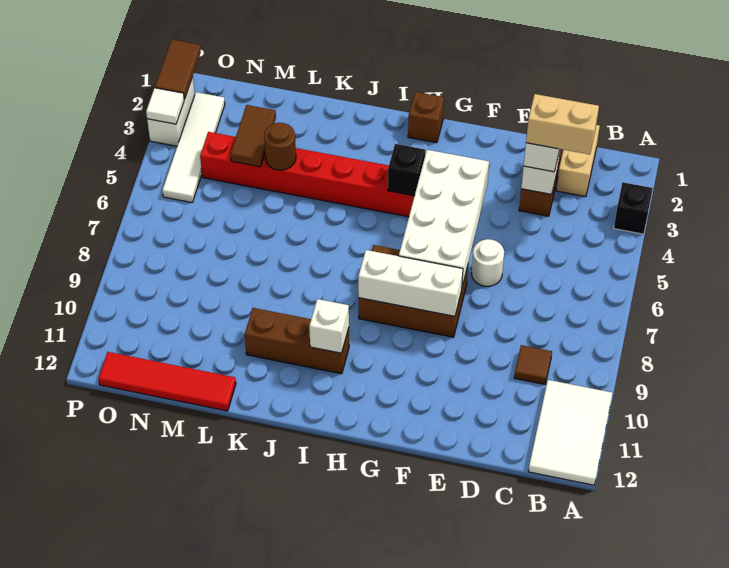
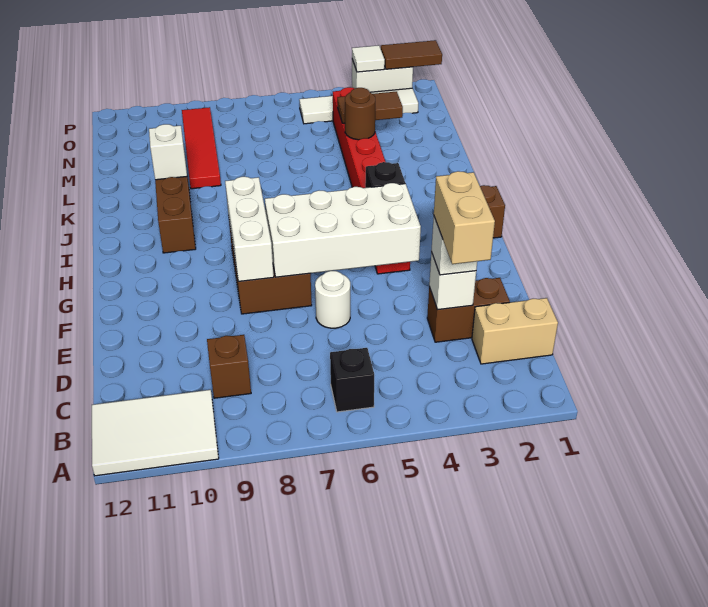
black brick A3 level 1 -> black brick B6 level 1
brown tile C9 level 1 -> brown brick C9 level 1
white brick I10 level 2 -> white brick K10 level 2
red tile L12:O12 level 1 -> red tile L9:O9 level 1

